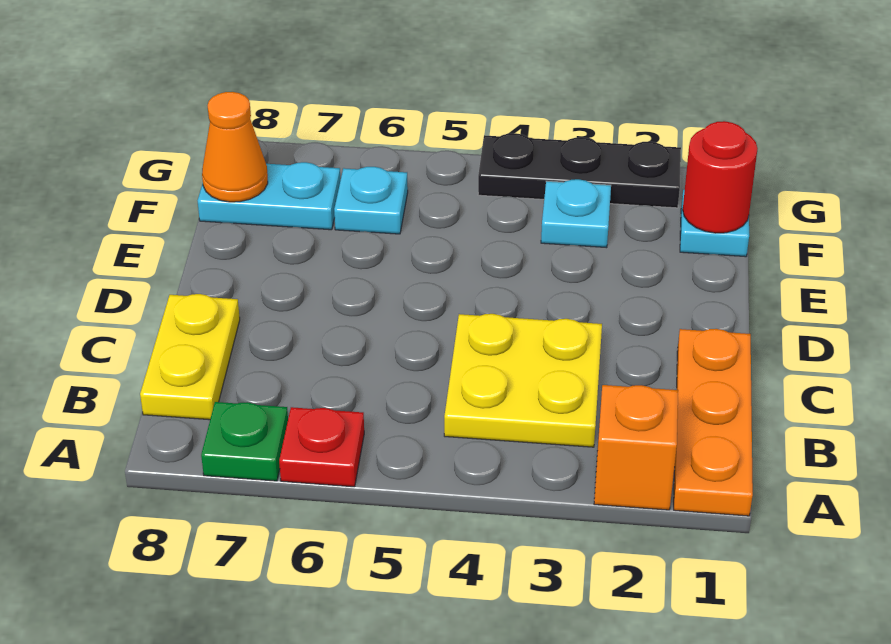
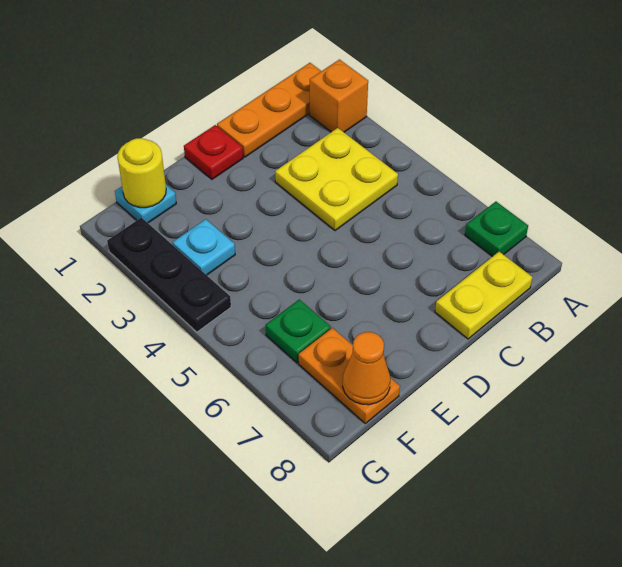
red plate A6 level 1 -> red plate D1 level 1
red round brick F1 level 2 -> yellow round brick F1 level 2
cyan plate F6 level 1 -> green plate F6 level 1
cyan plate F7:F8 level 1 -> orange plate F7:F8 level 1

